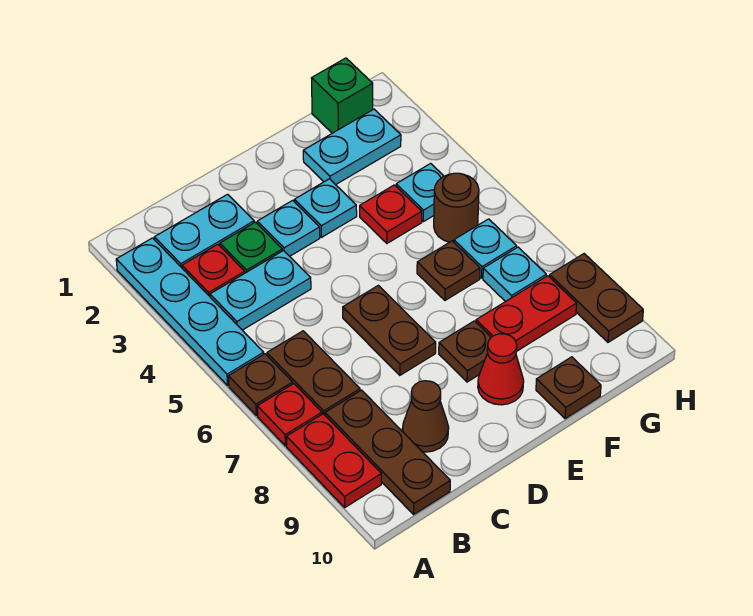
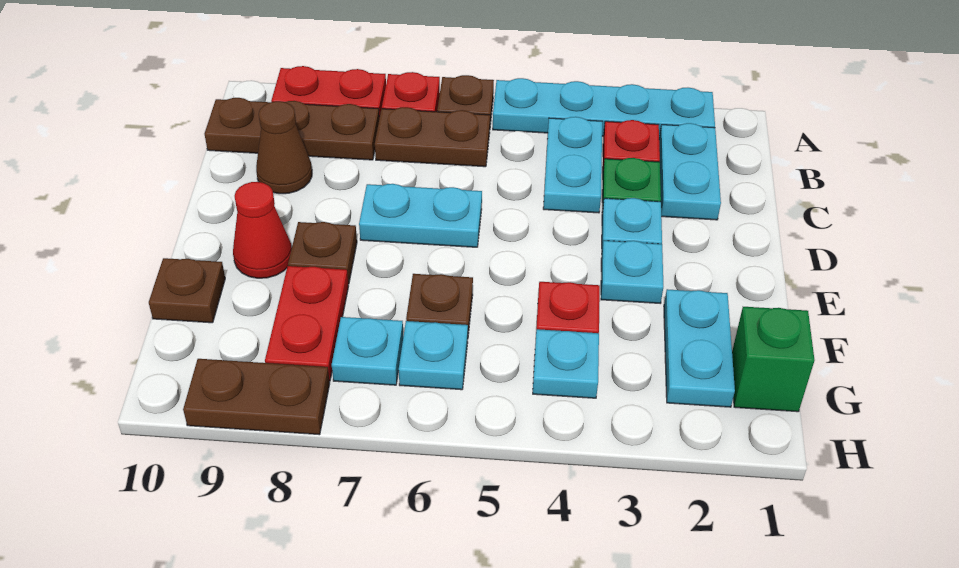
brown plate D6:D7 level 1 -> cyan plate D6:D7 level 1
brown round brick G5 level 1 -> none

